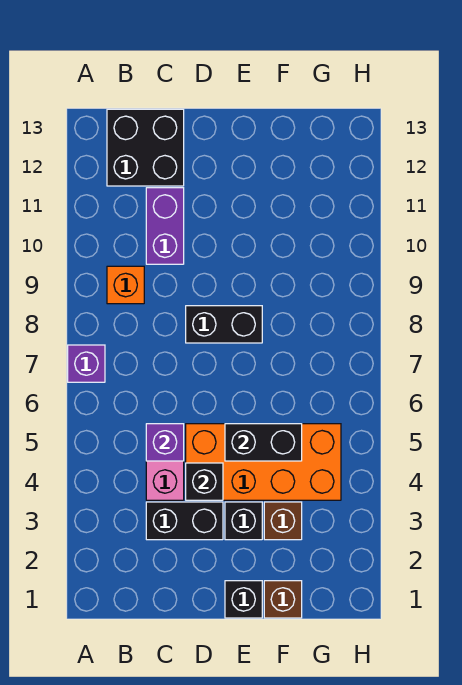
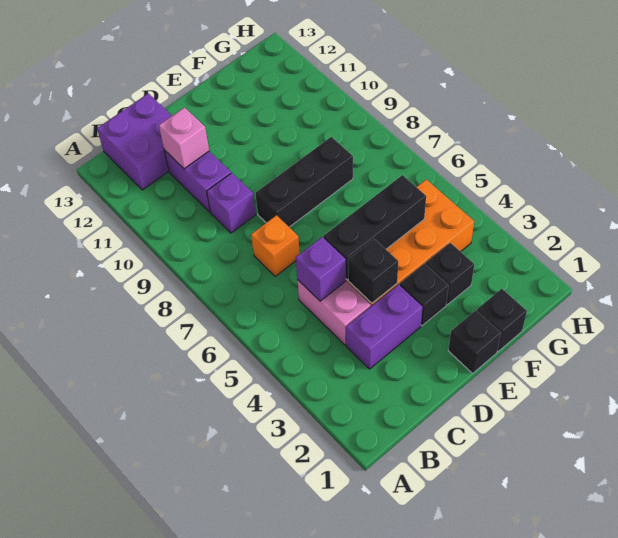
purple brick A7 level 1 -> purple brick C9 level 1
orange brick B9 level 1 -> orange brick C7 level 1
black brick B12:C13 level 1 -> purple brick B12:C13 level 1
black brick C3:D3 level 1 -> purple brick C3:D3 level 1
none -> pink brick C11 level 2
black brick D8:E8 level 1 -> black brick D8:F8 level 1
black brick E5:F5 level 2 -> black brick D5:F5 level 2
brown brick F1 level 1 -> black brick F1 level 1
brown brick F3 level 1 -> black brick F3 level 1

